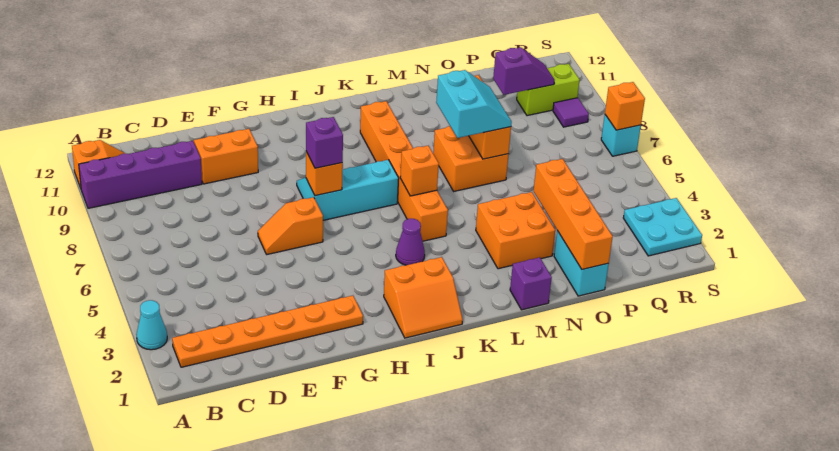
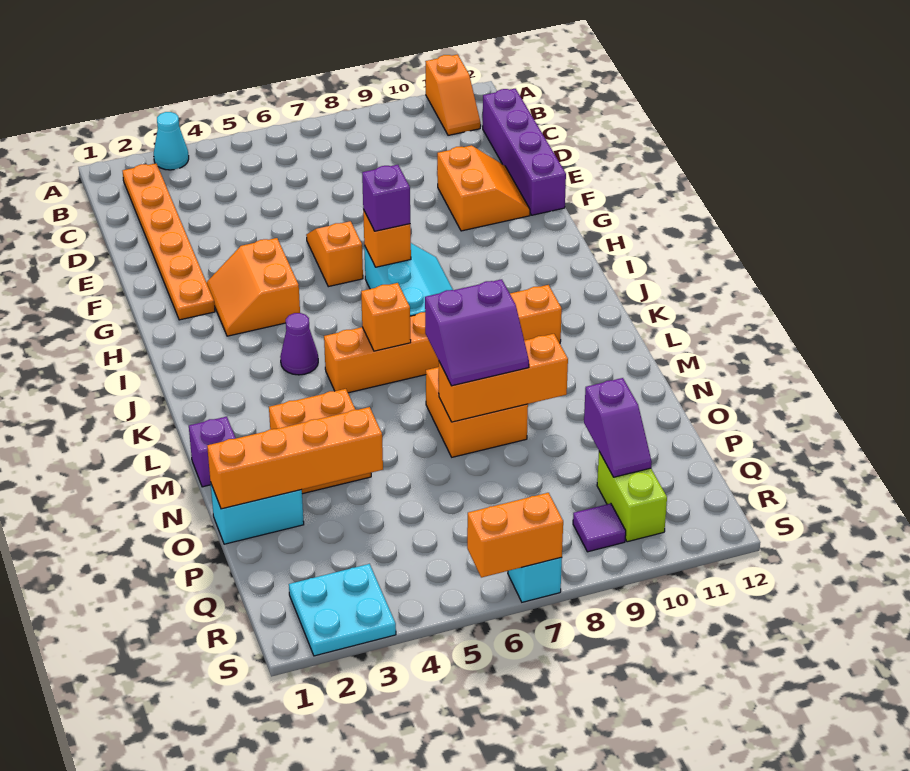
purple brick A10:D10 level 1 -> purple brick C12:F12 level 1
orange slope I1:J2 level 1 top 2 -> orange slope G3:H4 level 1 top 4
cyan slope M7:N8 level 3 top M -> purple slope M7:N8 level 3 top M
orange brick S7 level 2 -> orange brick S6:S7 level 2

